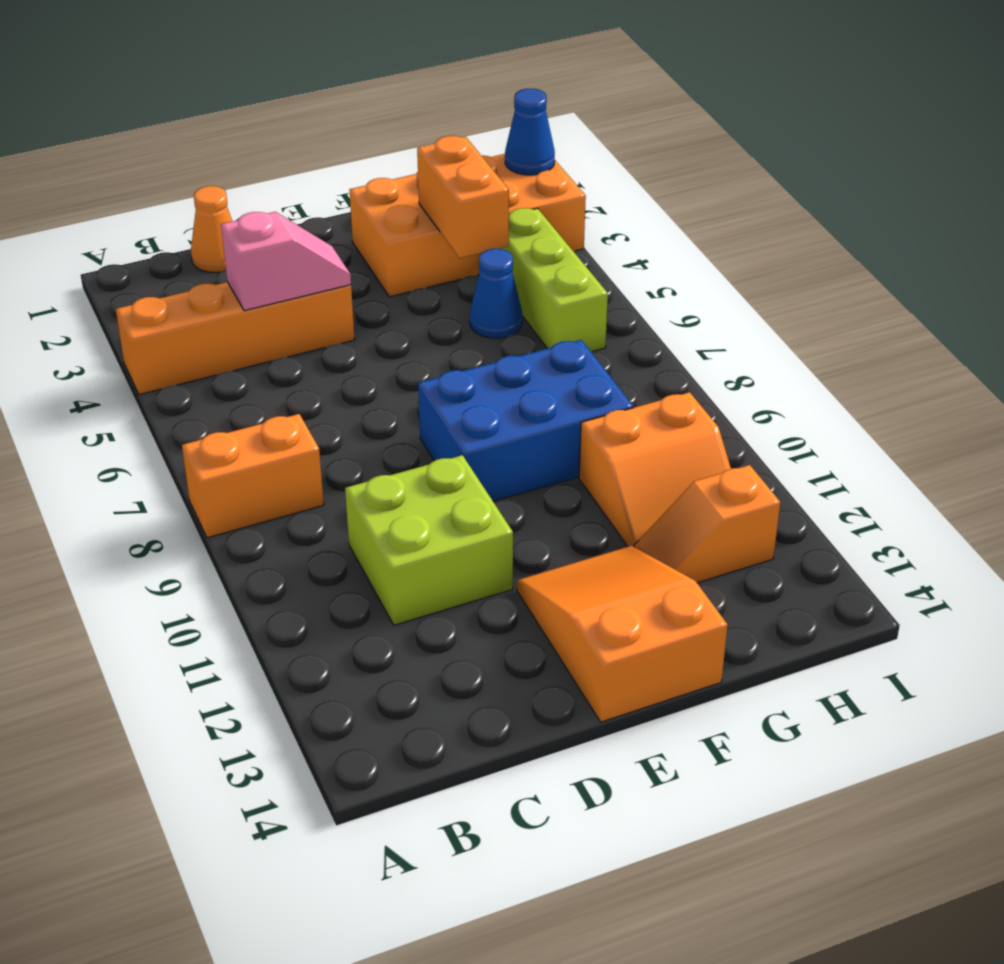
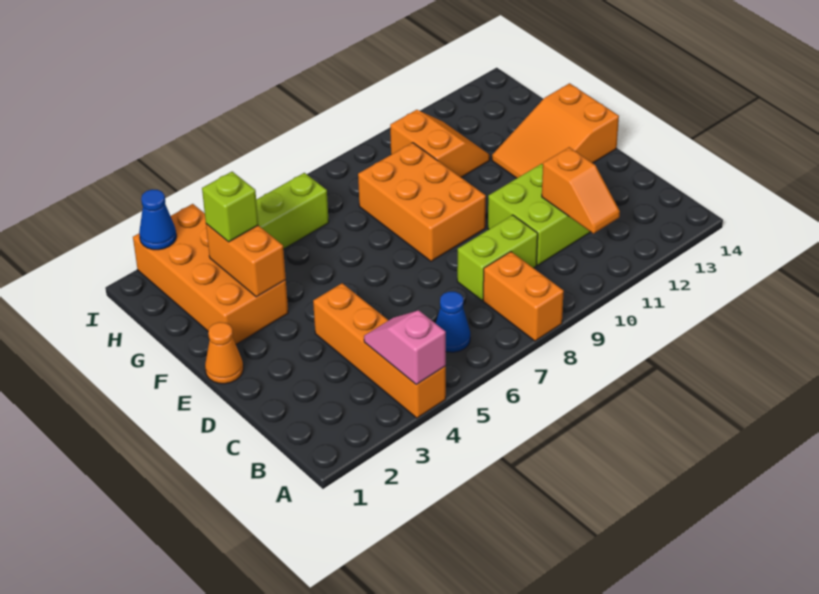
orange cone C1 level 1 -> orange cone E1 level 1
pink slope C4:D4 level 2 top C -> pink slope A4:B4 level 2 top A
none -> lime brick C8:C9 level 1
blue brick E8:G9 level 1 -> orange brick E8:G9 level 1
orange brick G3:G4 level 2 -> orange brick F3:G3 level 2
none -> lime brick G3 level 3
blue cone G5 level 1 -> blue cone B6 level 1
orange slope G12:H12 level 1 top H -> orange slope B11:C11 level 2 top C

